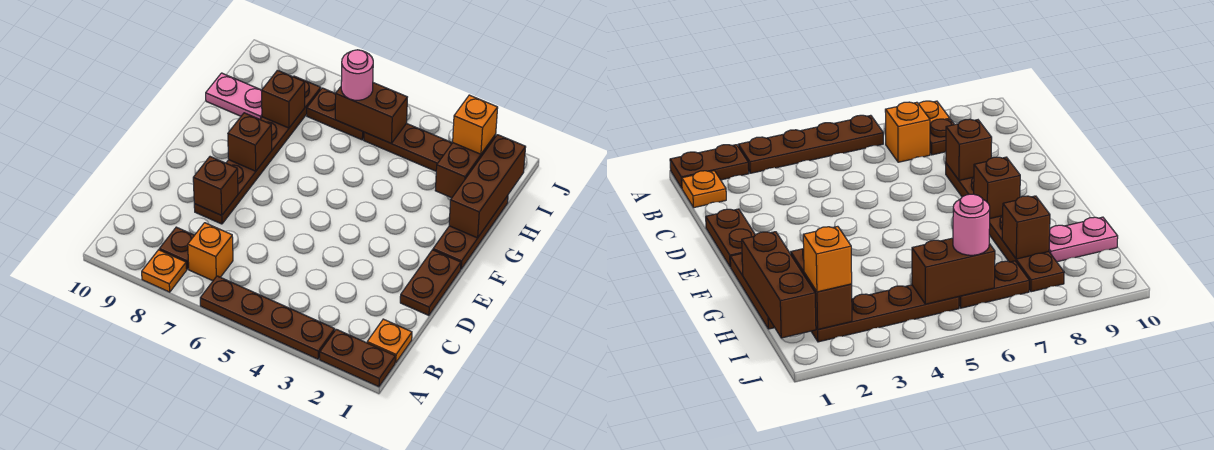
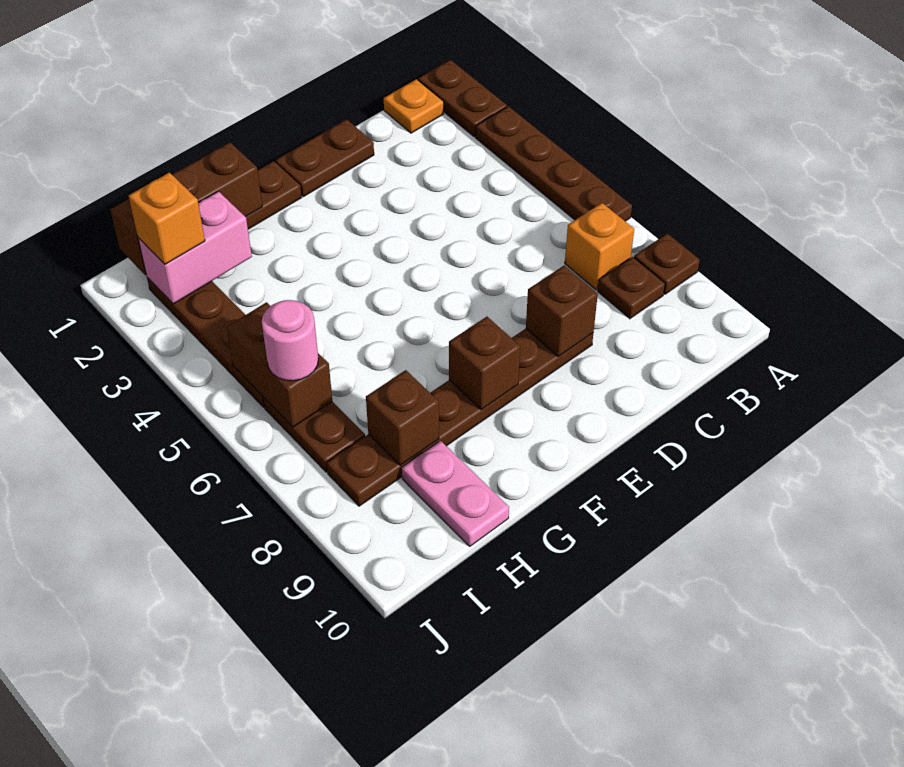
orange plate A8 level 1 -> brown plate A8 level 1
brown brick H2:I2 level 2 -> pink brick H2:I2 level 2

